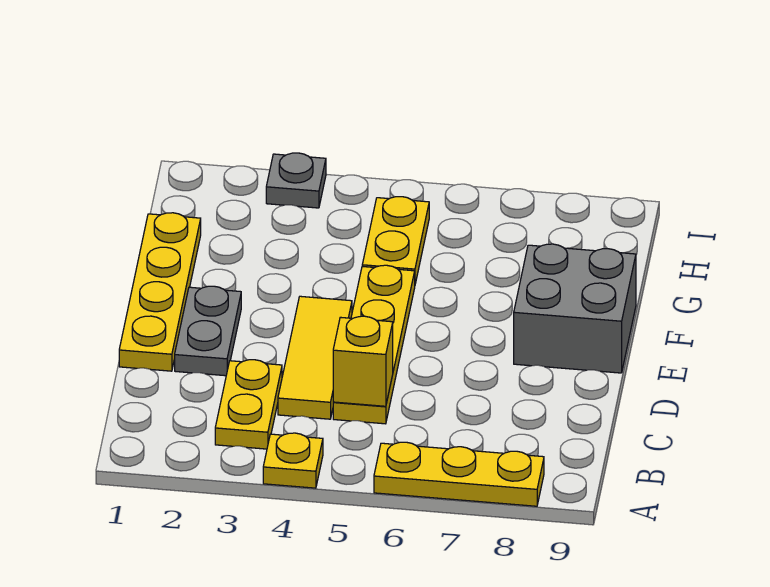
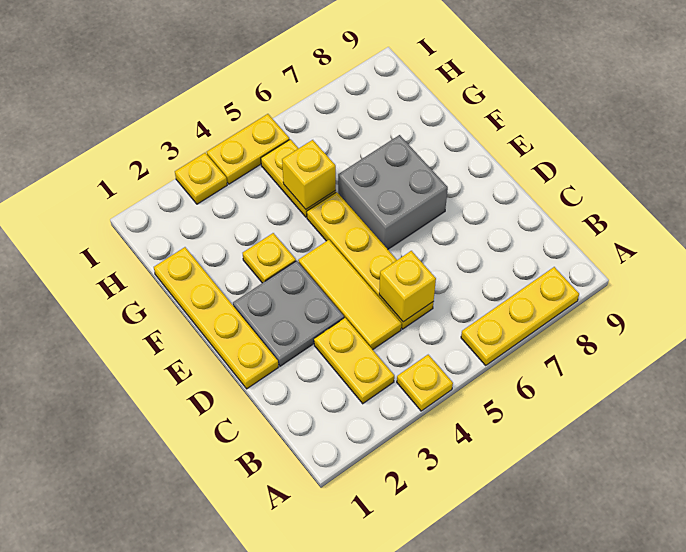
grey plate D2:E2 level 1 -> grey plate D2:E3 level 1
grey brick E8:F9 level 1 -> grey brick E6:F7 level 1
none -> yellow plate F3 level 1
none -> yellow brick G5 level 2
grey plate I3 level 1 -> yellow plate I3 level 1
none -> yellow plate I4:I5 level 1

